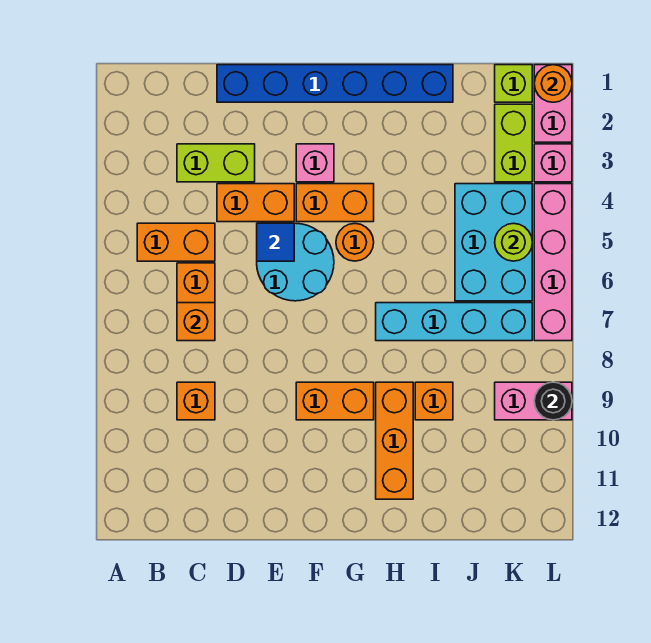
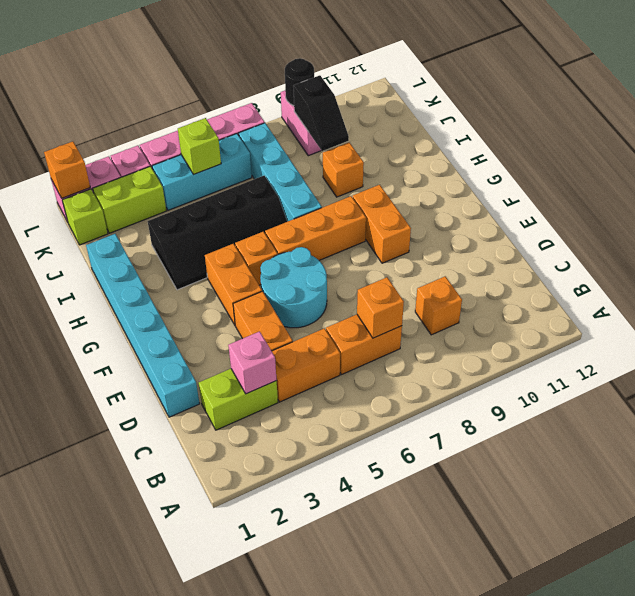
orange brick B5:C5 level 1 -> orange brick C4:C5 level 1
lime brick C3:D3 level 1 -> lime brick C2:C3 level 1
blue brick D1:I1 level 1 -> cyan brick D1:I1 level 1
blue tile E5 level 2 -> none
pink brick F3 level 1 -> pink brick C3 level 2
orange round brick G5 level 1 -> orange brick G5 level 1
none -> black slope H3:I6 level 1 top I
orange brick H9:H11 level 1 -> orange brick G6:G8 level 1
cyan brick J4:K6 level 1 -> cyan brick K4:K6 level 1
none -> black slope J9:K9 level 2 top K
lime round brick K5 level 2 -> lime brick K5 level 2
orange round brick L1 level 2 -> orange brick L1 level 2

